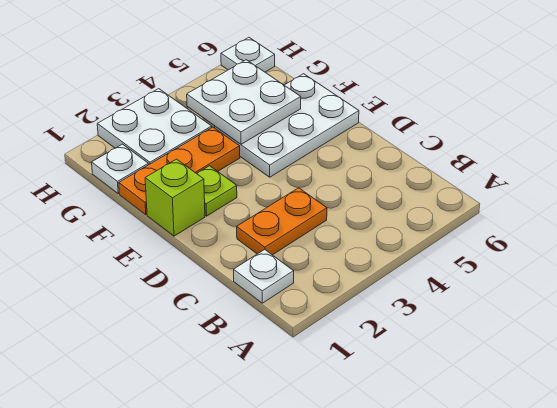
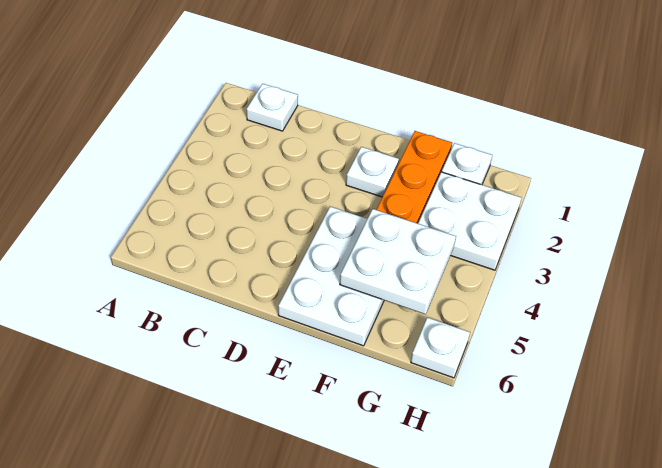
orange plate C2:C3 level 1 -> none
lime brick E1 level 1 -> none
lime plate E2 level 1 -> white plate E2 level 1

